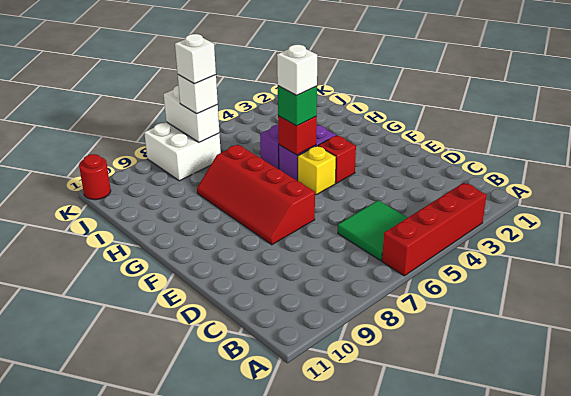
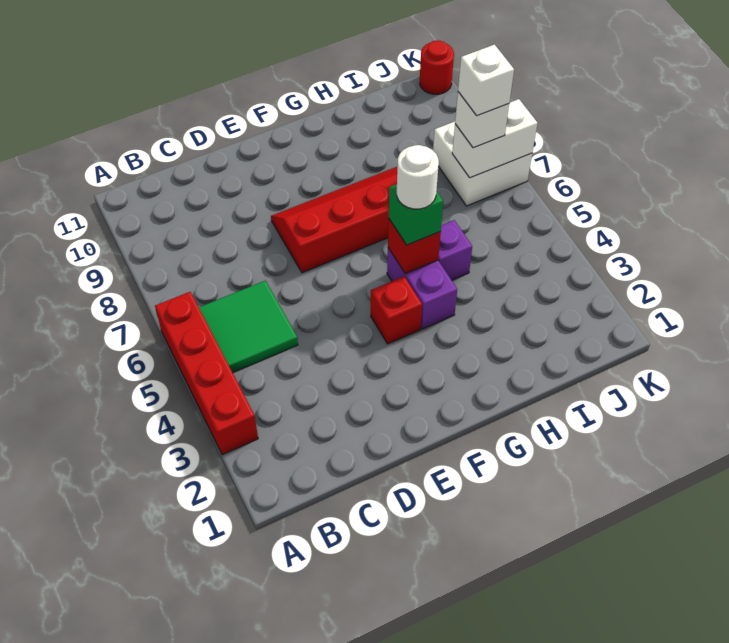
yellow brick F5 level 1 -> none
white brick G5 level 4 -> white round brick G5 level 4

